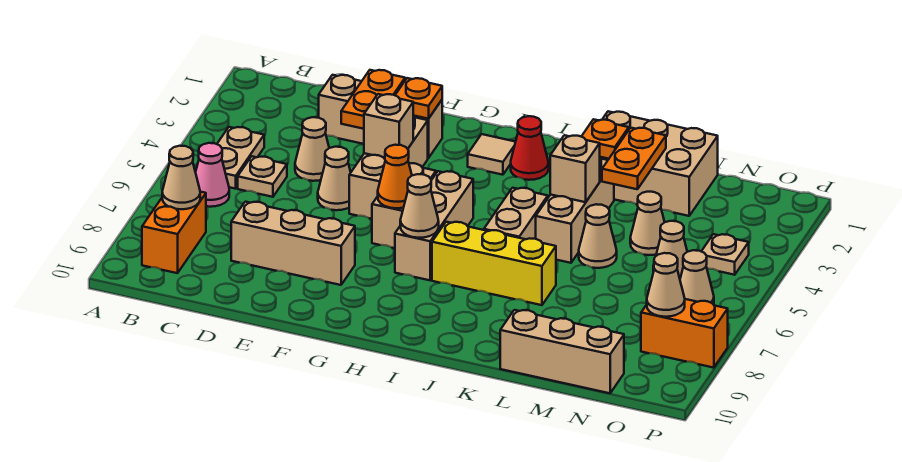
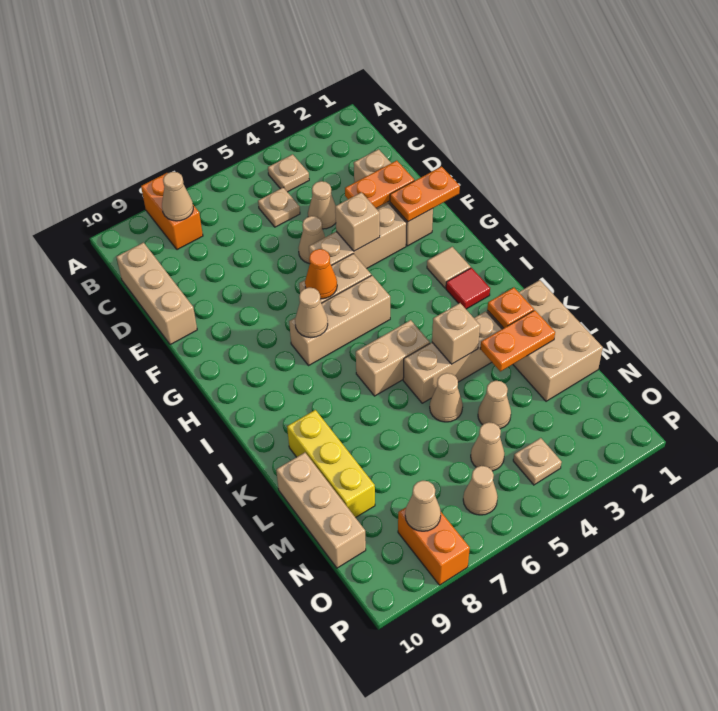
tan plate B4:B5 level 1 -> tan plate B4 level 1
pink cone B6 level 1 -> none
orange brick B8:B9 level 1 -> orange brick A8:B8 level 1
tan brick D8:F8 level 1 -> tan brick C10:E10 level 1
orange plate F2 level 2 -> orange plate F1:F2 level 2
red cone I2 level 1 -> red tile I2 level 1
yellow brick I7:K7 level 1 -> yellow brick K9:M9 level 1

